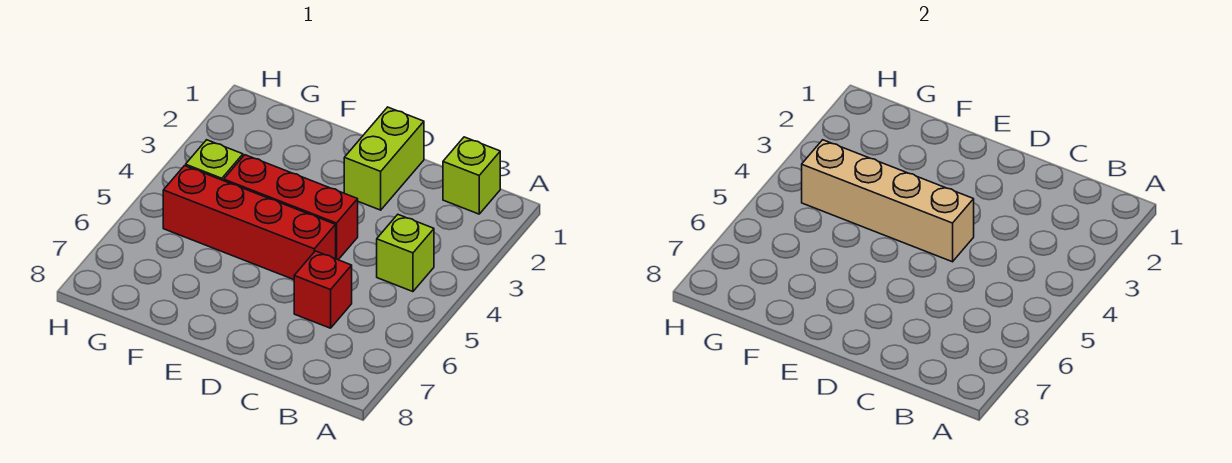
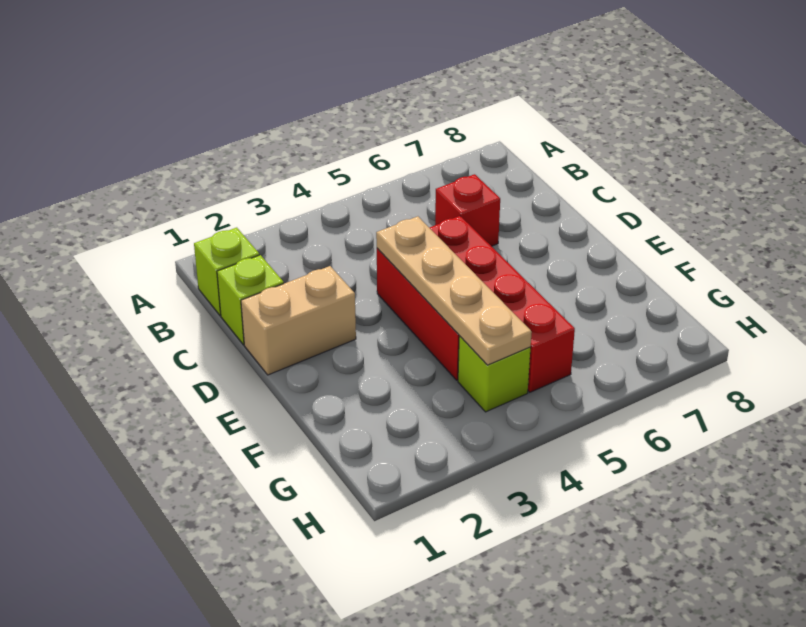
lime brick B4 level 1 -> lime brick C1 level 1
lime brick D1:D2 level 1 -> tan brick D1:D2 level 1
tan brick D4:G4 level 2 -> tan plate D4:G4 level 2

